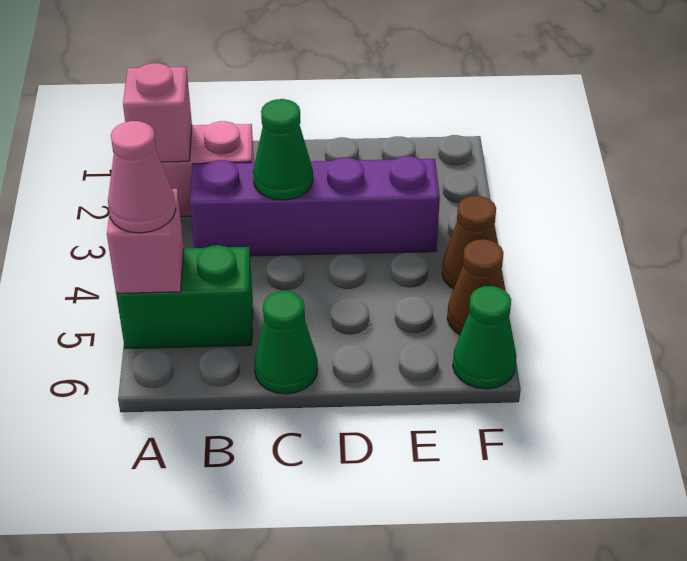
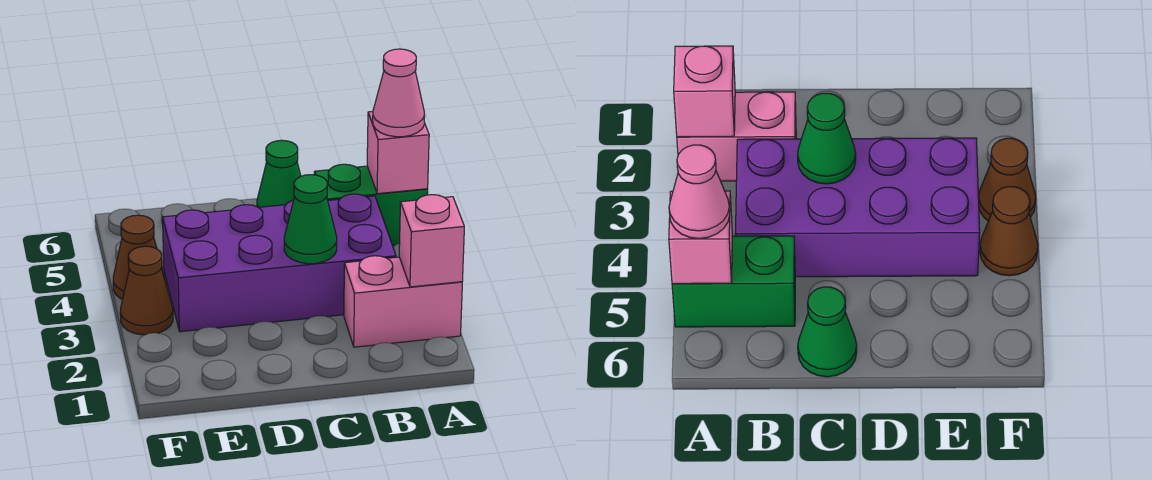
purple brick B3:E3 level 1 -> purple brick B3:E4 level 1
brown cone F5 level 1 -> brown cone F3 level 1
green cone F6 level 1 -> none

